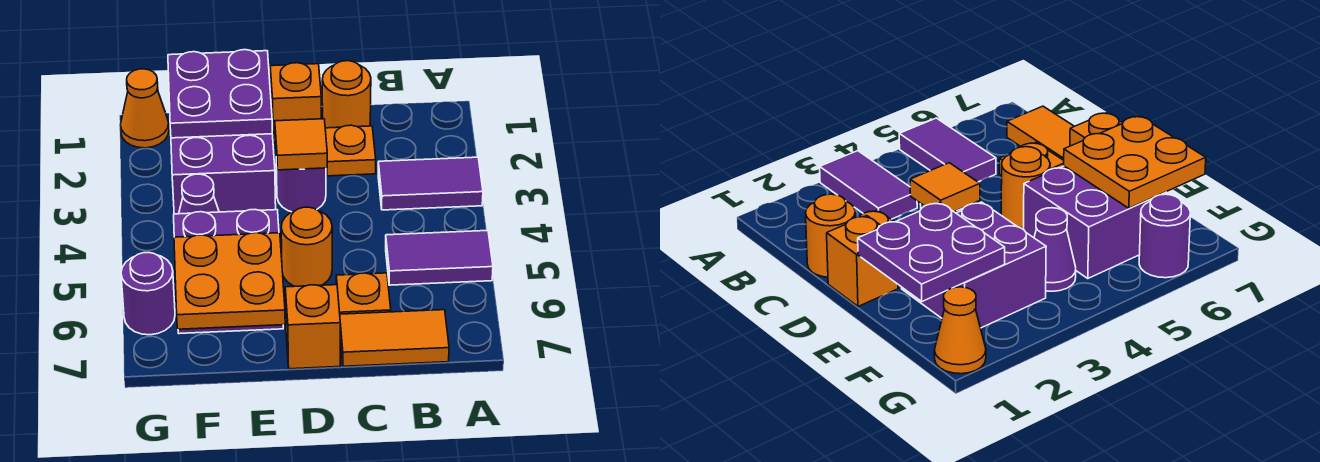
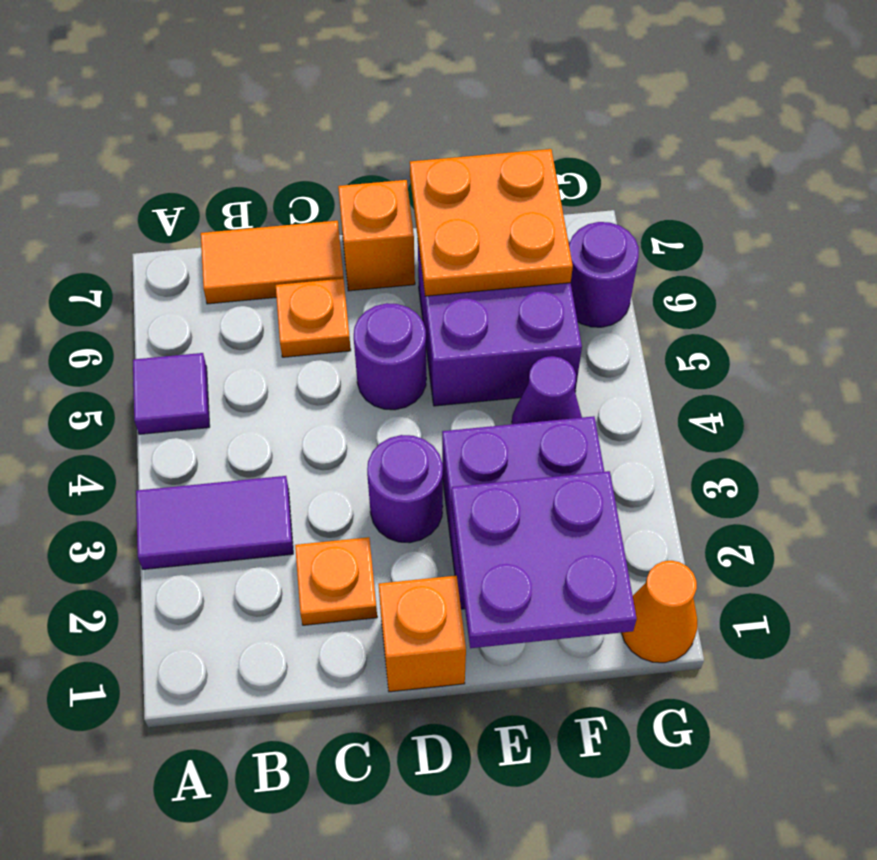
purple tile A5:B5 level 1 -> purple tile A5 level 1
orange round brick C1 level 1 -> none
orange tile D3 level 2 -> none
orange round brick D5 level 1 -> purple round brick D5 level 1

